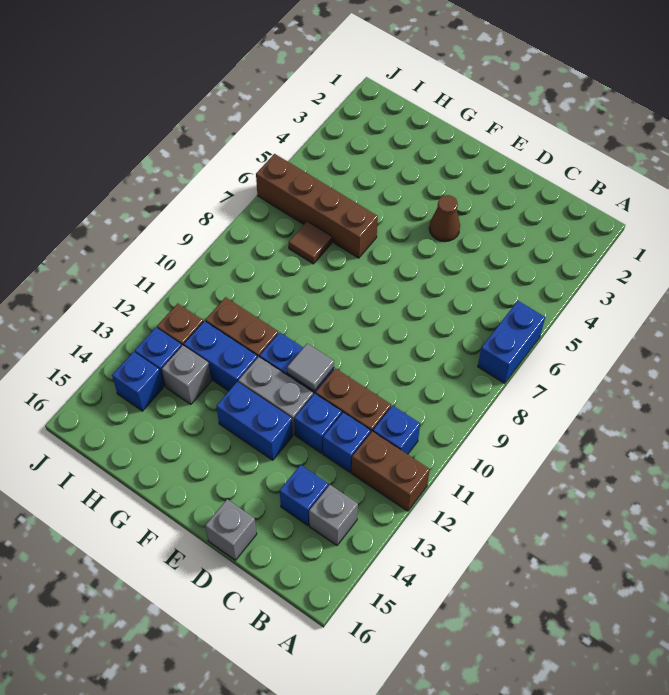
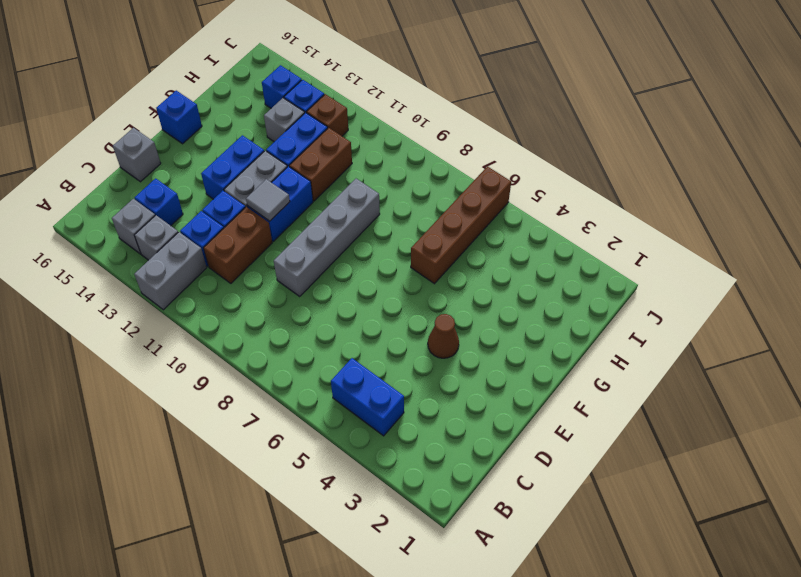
blue brick A6:A7 level 1 -> blue brick B4:B5 level 1
brown brick A12:B12 level 1 -> grey brick A12:B12 level 1
blue brick B11 level 1 -> blue brick F16 level 1
none -> grey brick B13 level 1
none -> grey brick D9:G9 level 1
brown tile H7 level 1 -> none

